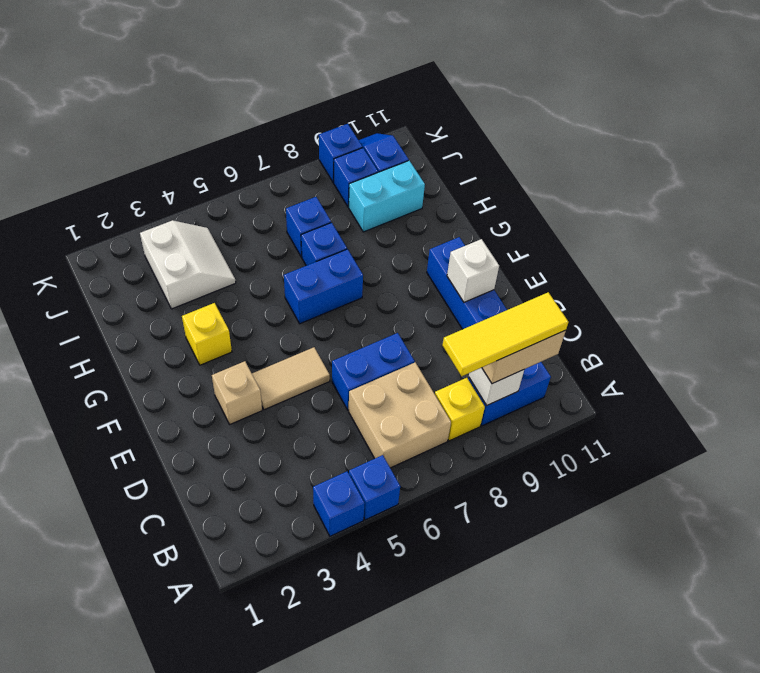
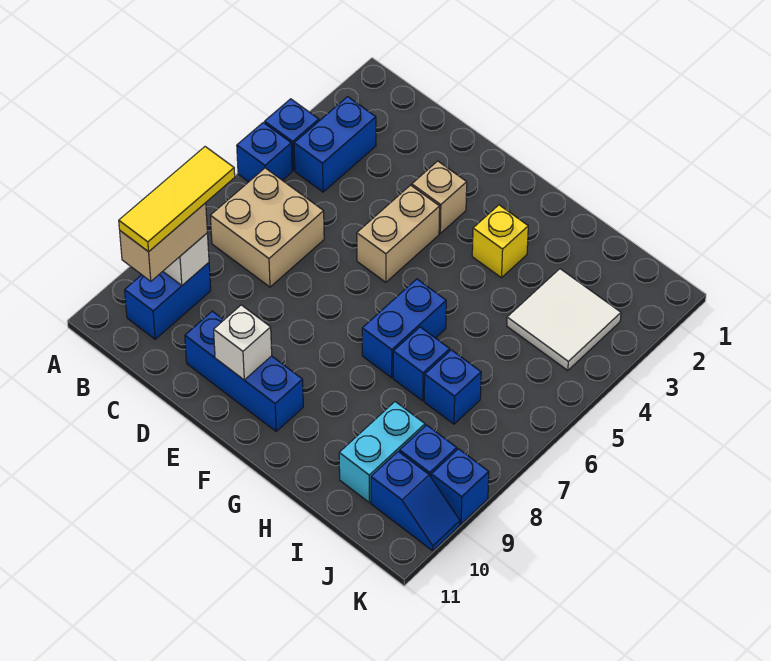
yellow brick B8 level 1 -> none
blue brick D6:D7 level 1 -> blue brick B3:B4 level 1
tan tile E4:E5 level 1 -> tan brick E4:E5 level 1
white slope I3:J4 level 1 top 3 -> white tile I3:J4 level 1

